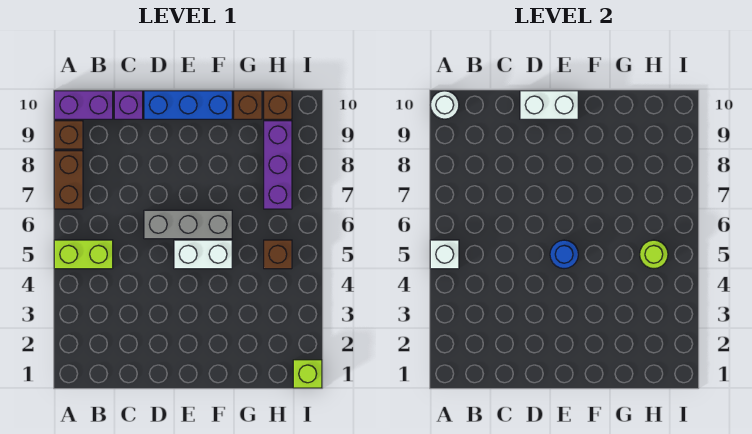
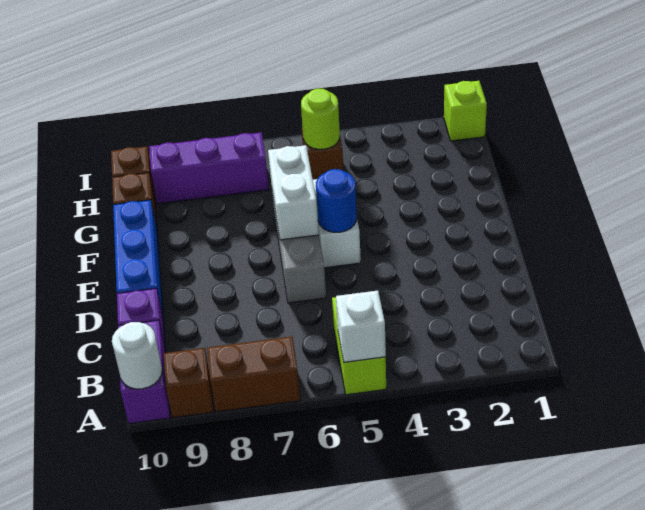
white brick D10:E10 level 2 -> white brick E6:F6 level 2

